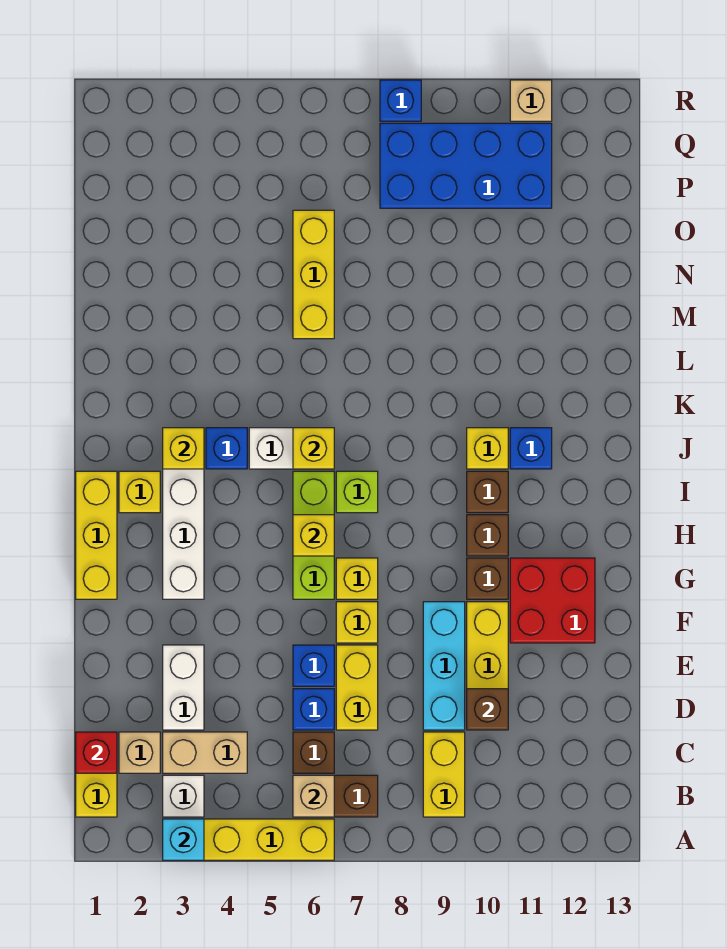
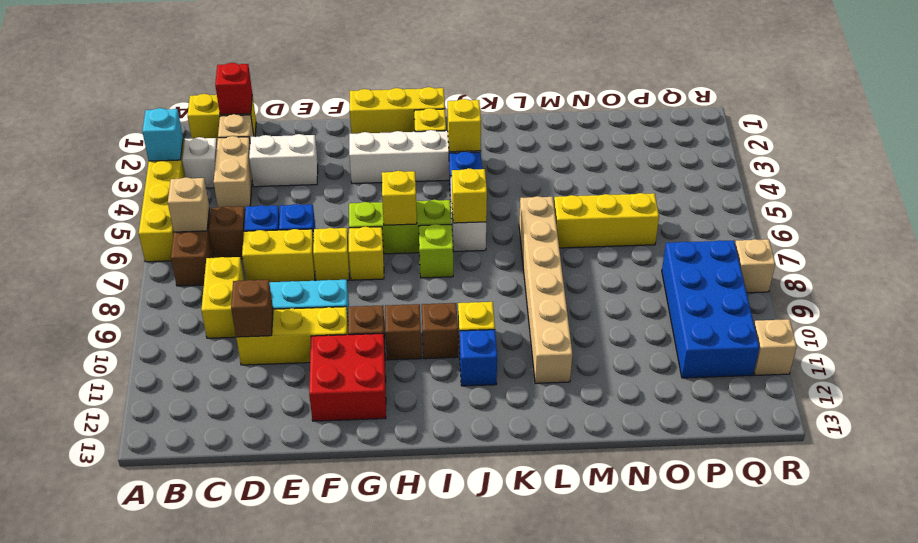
yellow brick B9:C9 level 1 -> yellow brick C8:C9 level 1
none -> tan brick L6:L11 level 1
blue brick R8 level 1 -> tan brick R8 level 1

